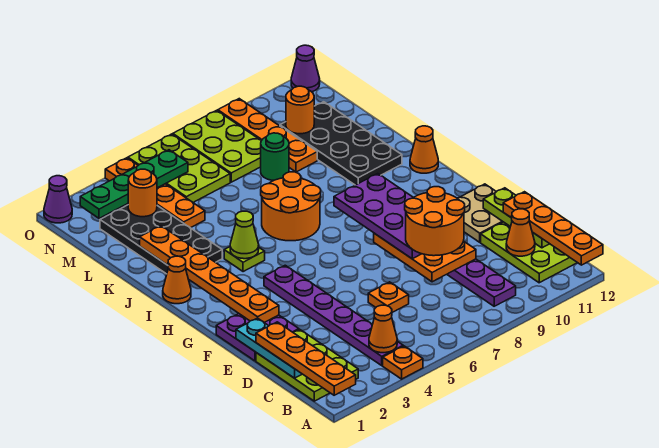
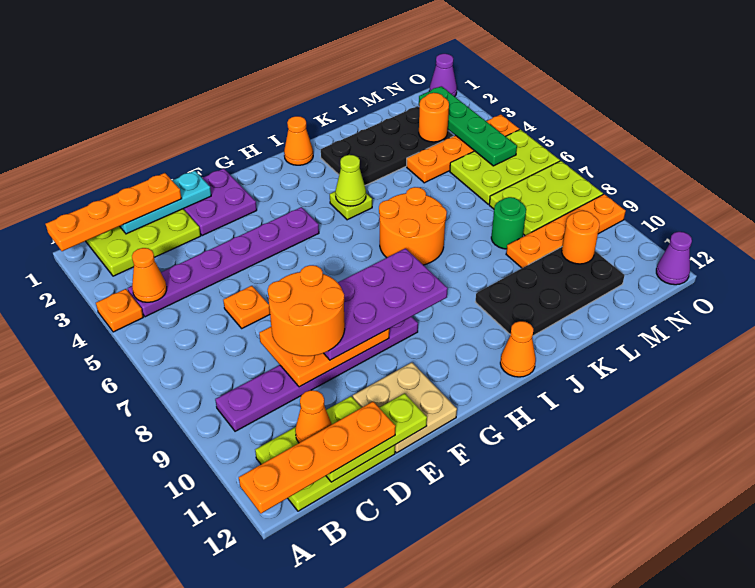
orange plate F2:K2 level 2 -> none

